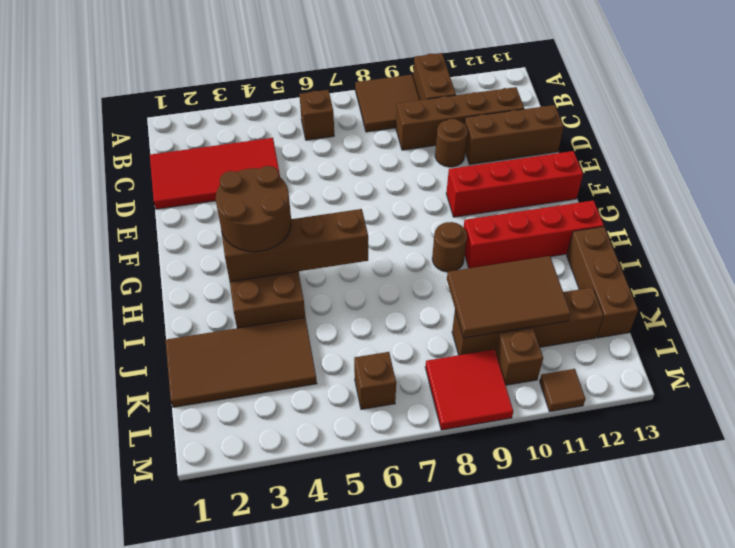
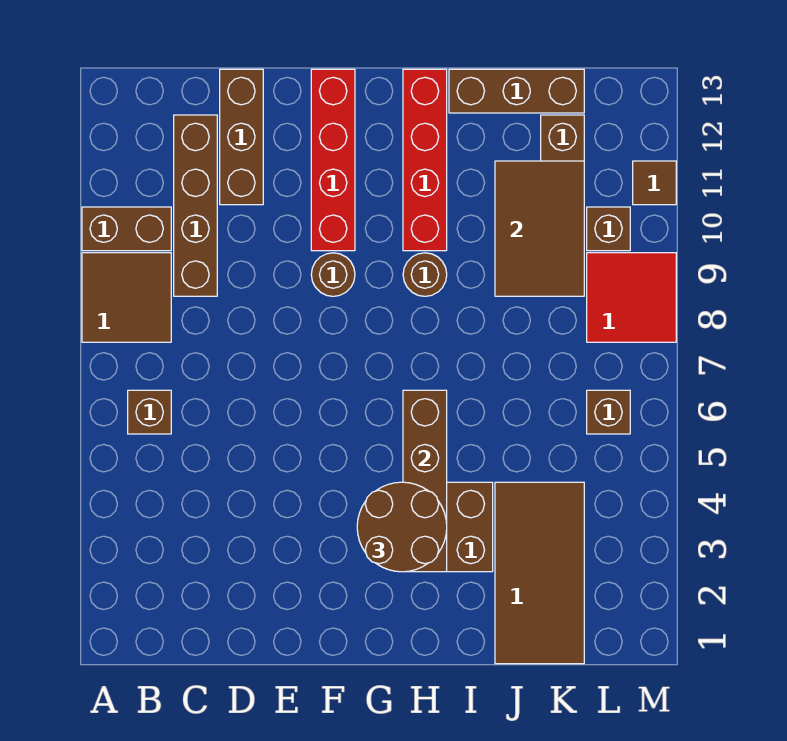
red tile C1:D4 level 1 -> none
brown round brick D10 level 1 -> brown round brick F9 level 1

